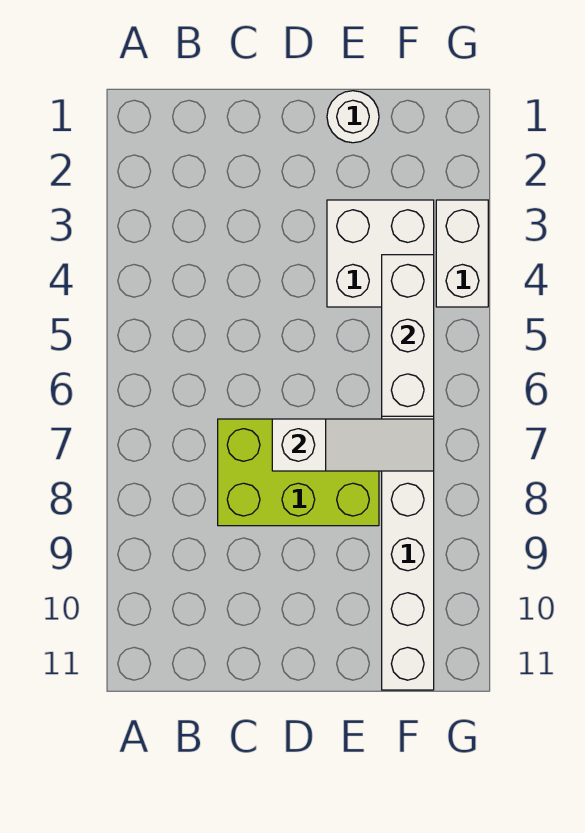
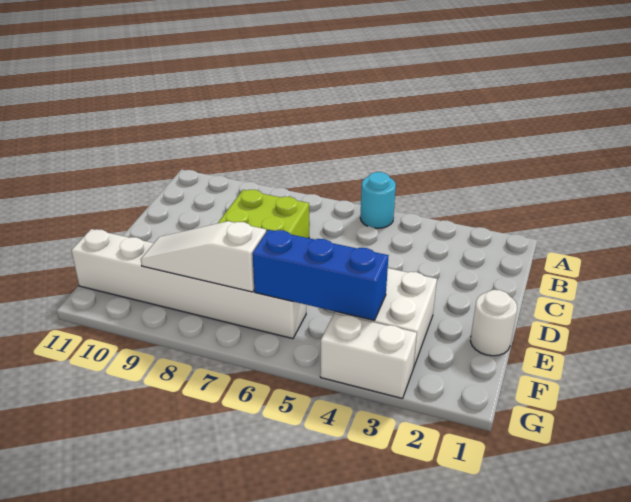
none -> cyan round brick A5 level 1
white slope D7:F7 level 2 top D -> white slope F7:F9 level 2 top 7
white brick F4:F6 level 2 -> blue brick F4:F6 level 2

